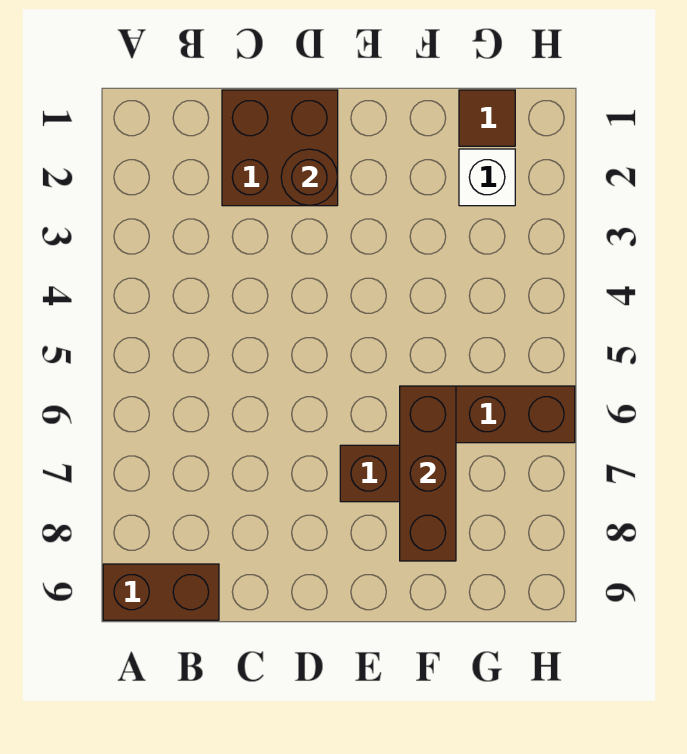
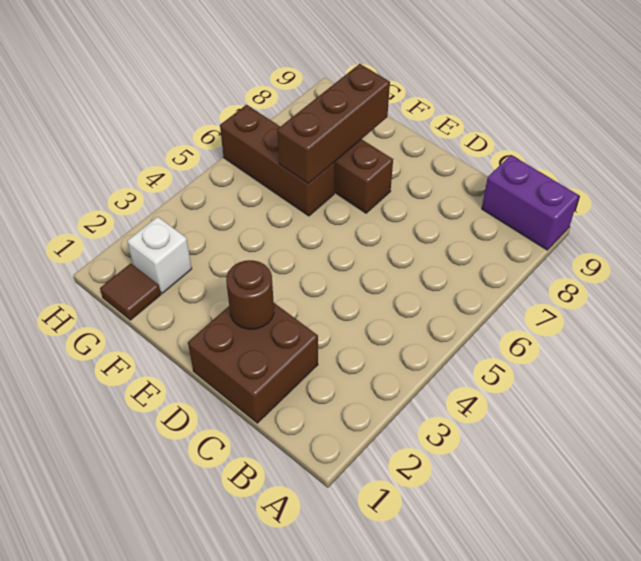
brown brick A9:B9 level 1 -> purple brick A9:B9 level 1

